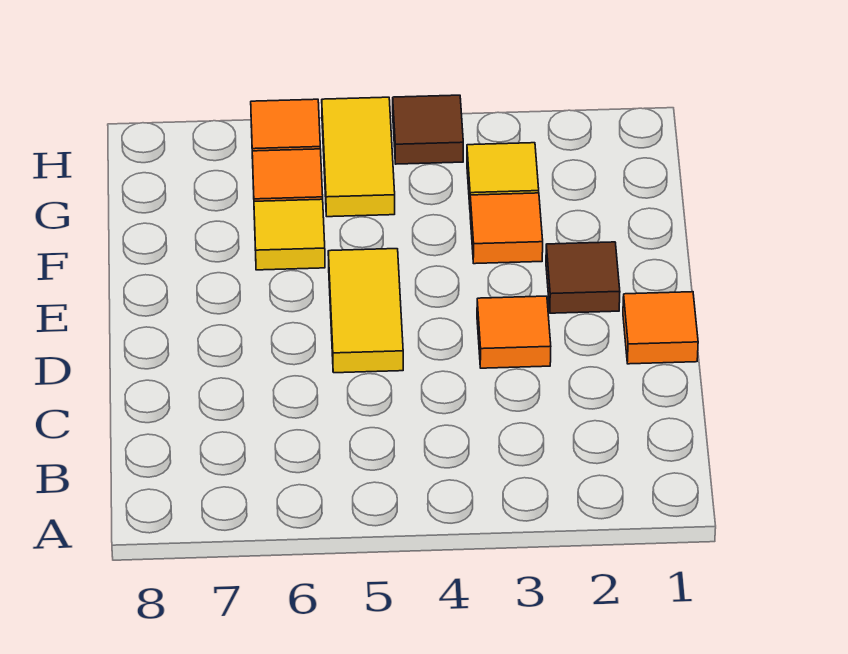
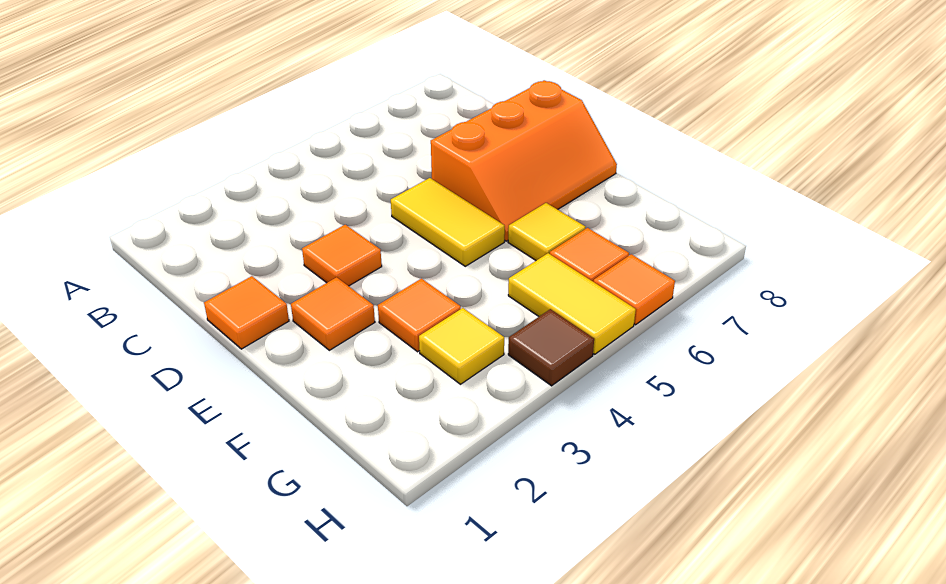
none -> orange slope D6:E8 level 1 top D
brown tile E2 level 1 -> orange tile E2 level 1

